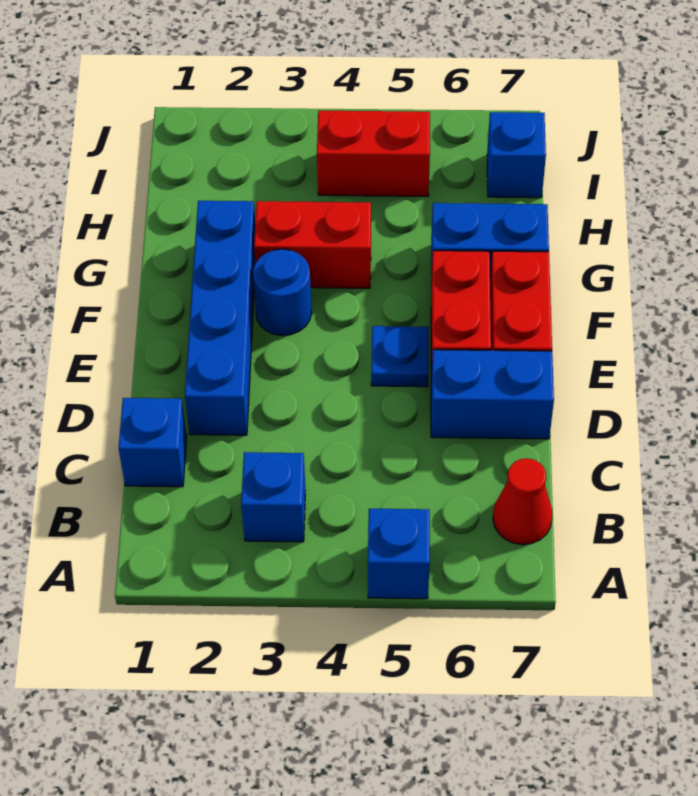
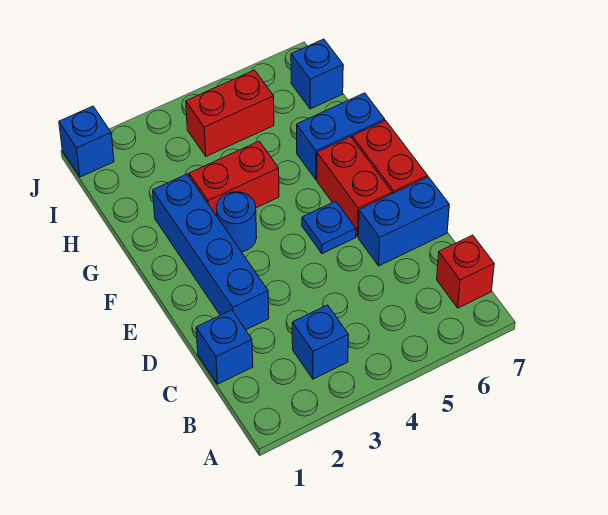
blue brick A5 level 1 -> blue brick J1 level 1
red cone B7 level 1 -> red brick B7 level 1

